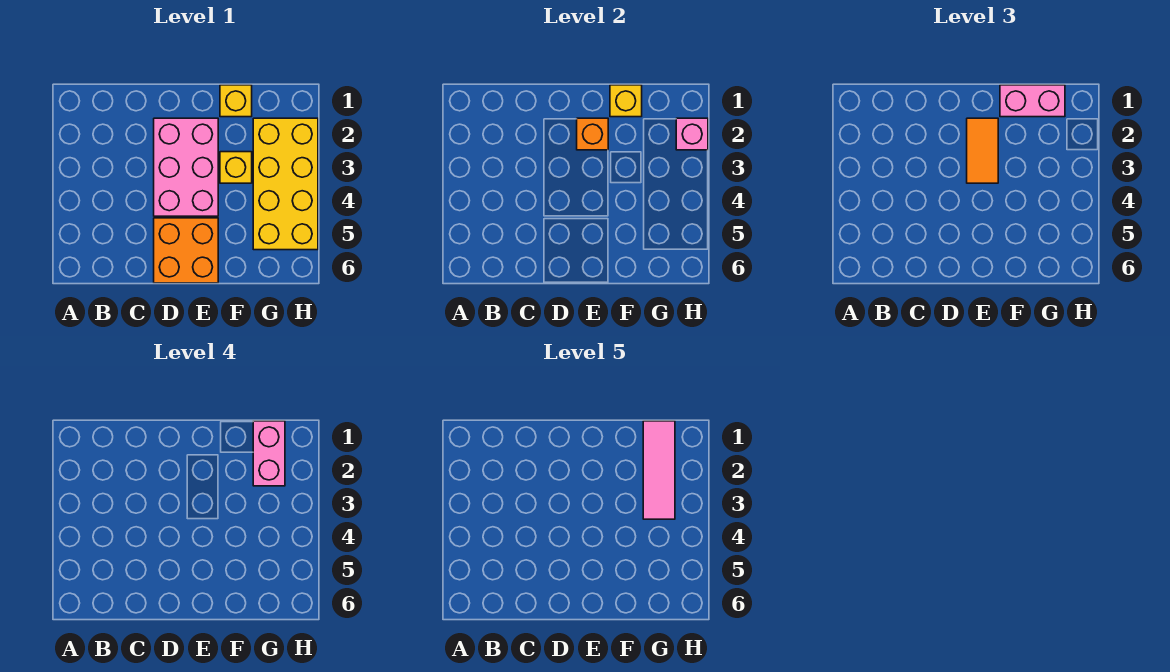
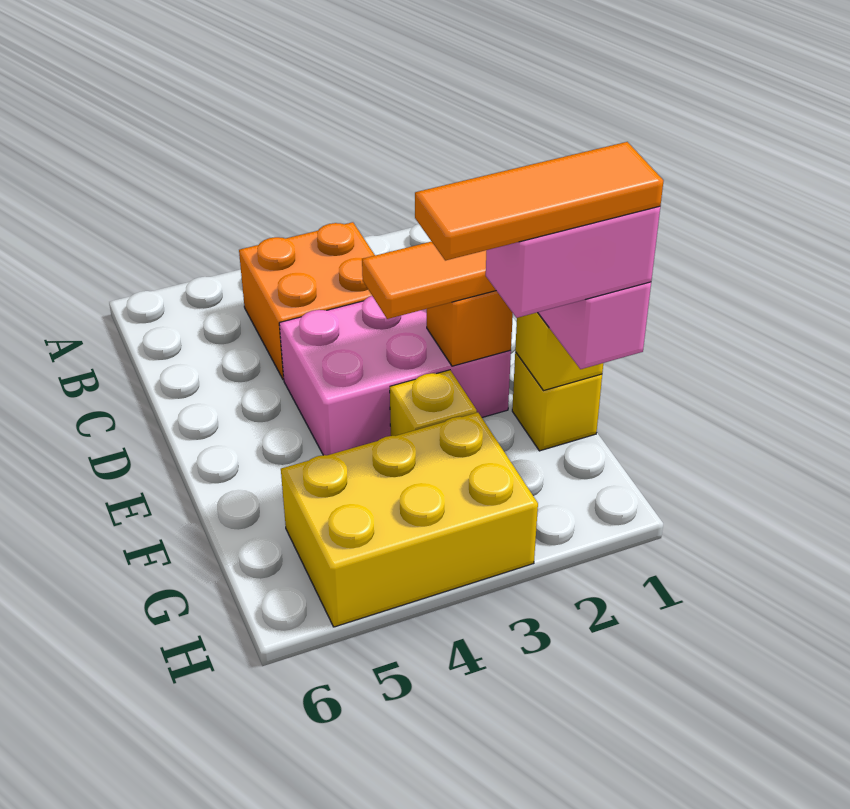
orange brick D5:E6 level 1 -> orange brick B3:C4 level 1
pink tile G1:G3 level 5 -> orange tile G1:G3 level 5
yellow brick G2:H5 level 1 -> yellow brick G3:H5 level 1
pink brick H2 level 2 -> none

